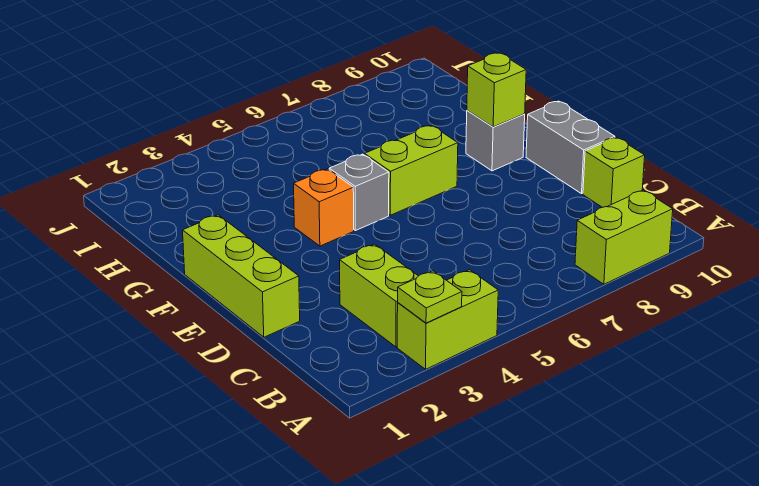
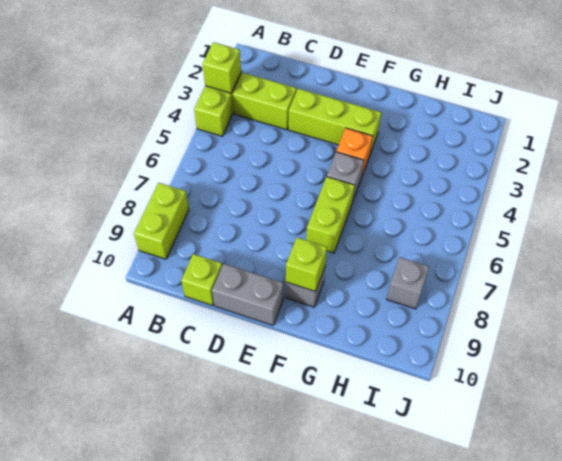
lime plate A3 level 2 -> lime brick A3 level 2
lime brick D1:F1 level 1 -> lime brick D3:F3 level 1
none -> grey brick I8 level 1

